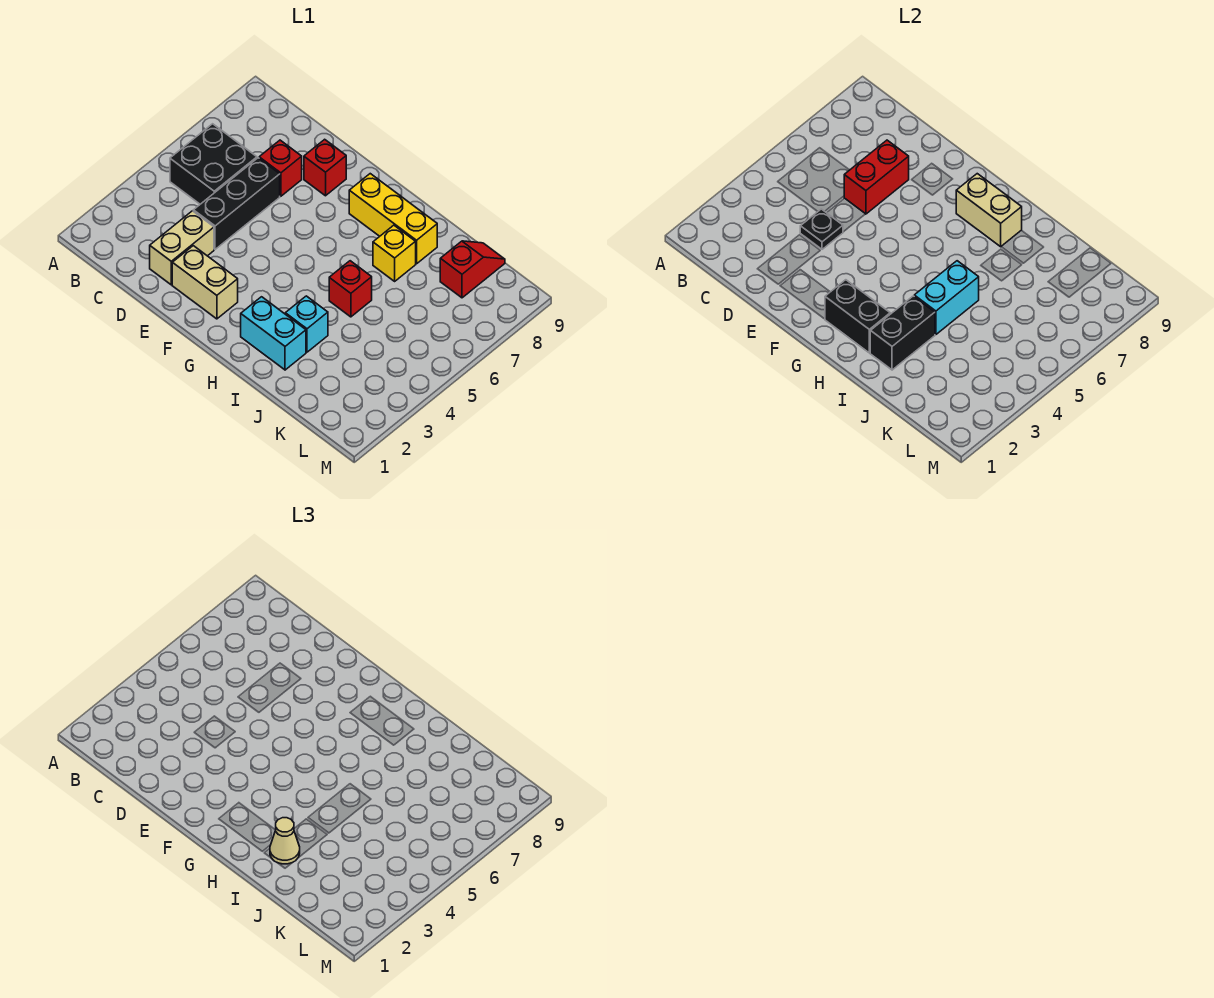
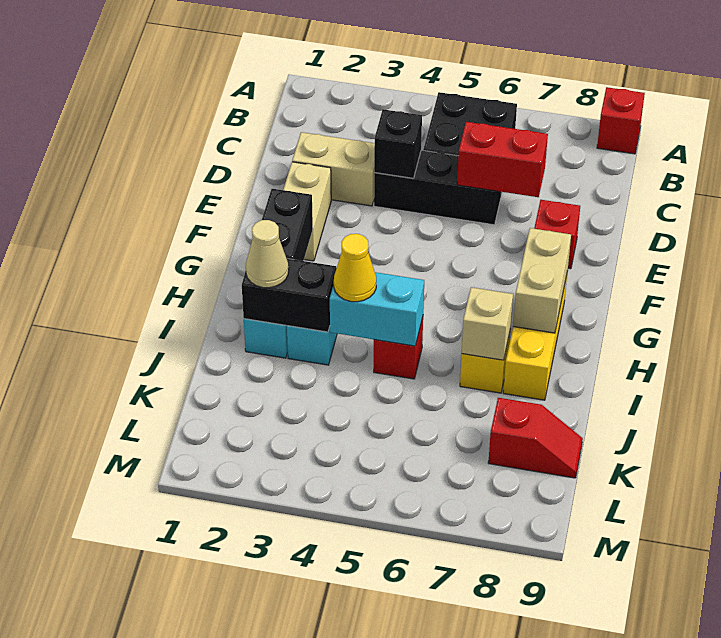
black plate D4 level 2 -> black brick D4 level 2
red brick D7 level 1 -> red brick A9 level 1
none -> yellow cone I4 level 3
none -> tan brick I7 level 2

